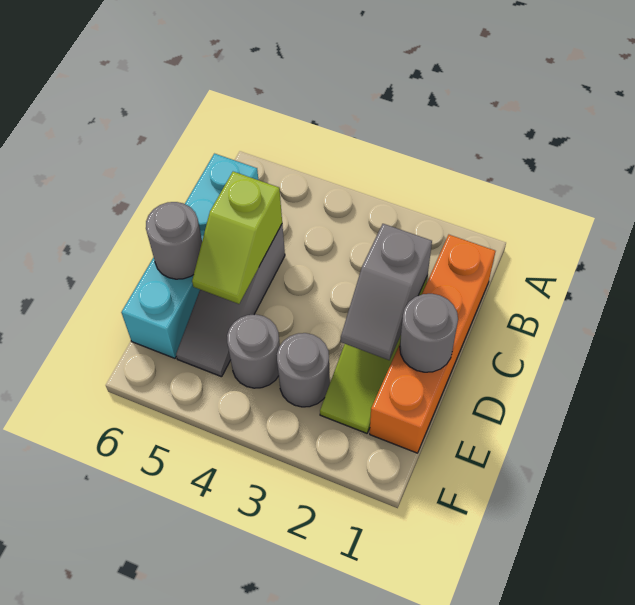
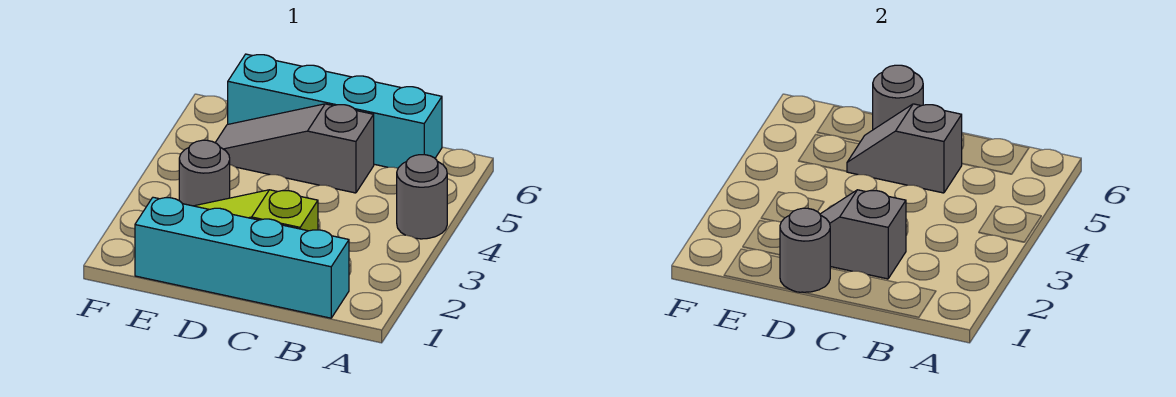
orange brick B1:E1 level 1 -> cyan brick B1:E1 level 1
lime slope C5:D5 level 2 top C -> grey slope C5:D5 level 2 top C
grey round brick E4 level 1 -> grey round brick A4 level 1

